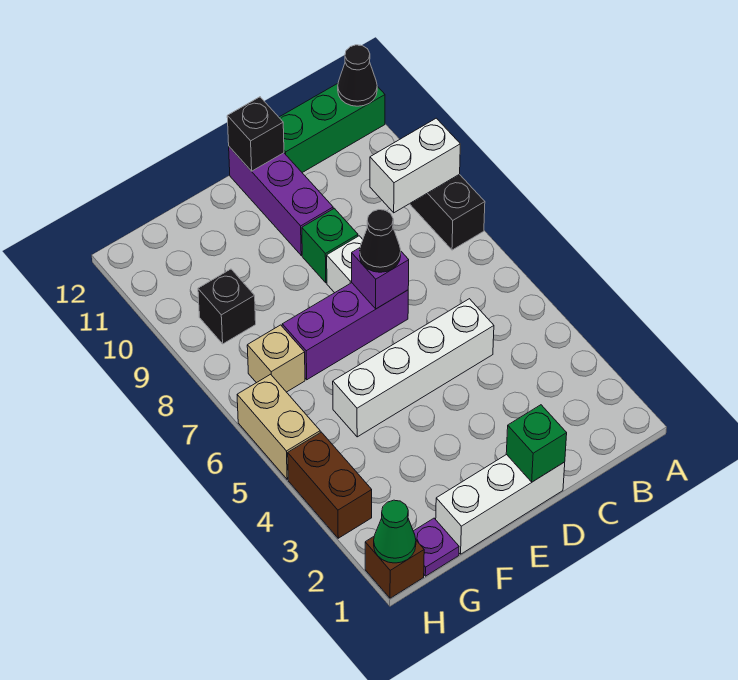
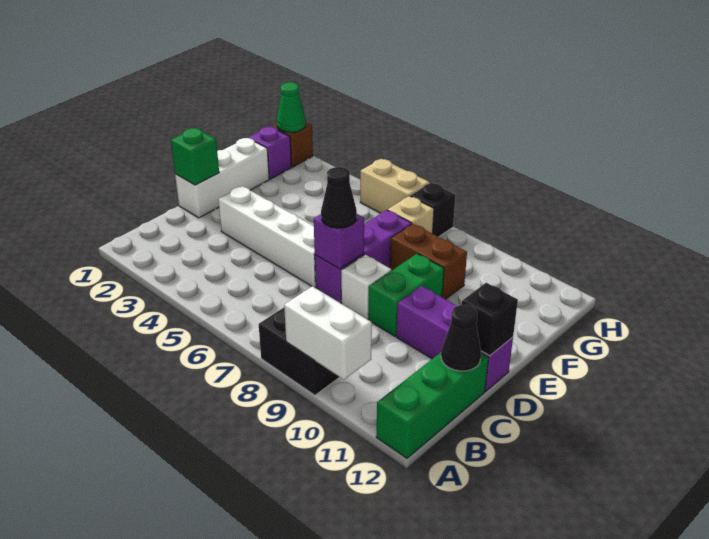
white brick A9:B9 level 2 -> white brick A9:A10 level 2
black cone A12 level 2 -> black cone C12 level 2
white brick C5:F5 level 1 -> white brick D3:D6 level 1
green brick D9 level 1 -> green brick D9:E9 level 1
purple plate G1 level 1 -> purple brick G1 level 1
black brick G9 level 1 -> black brick H7 level 1
brown brick H3:H4 level 1 -> brown brick F8:F9 level 1

